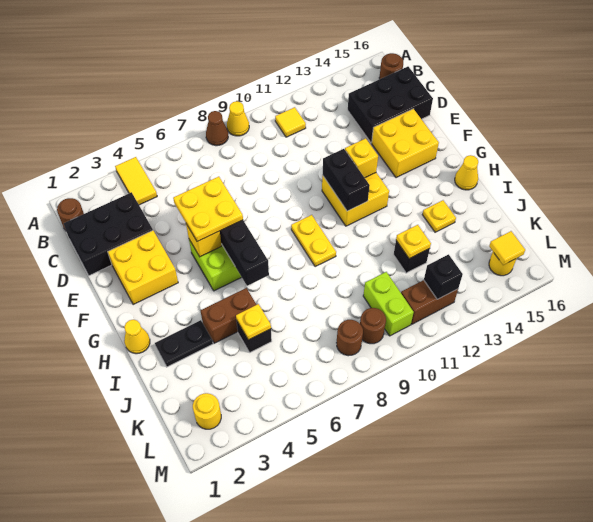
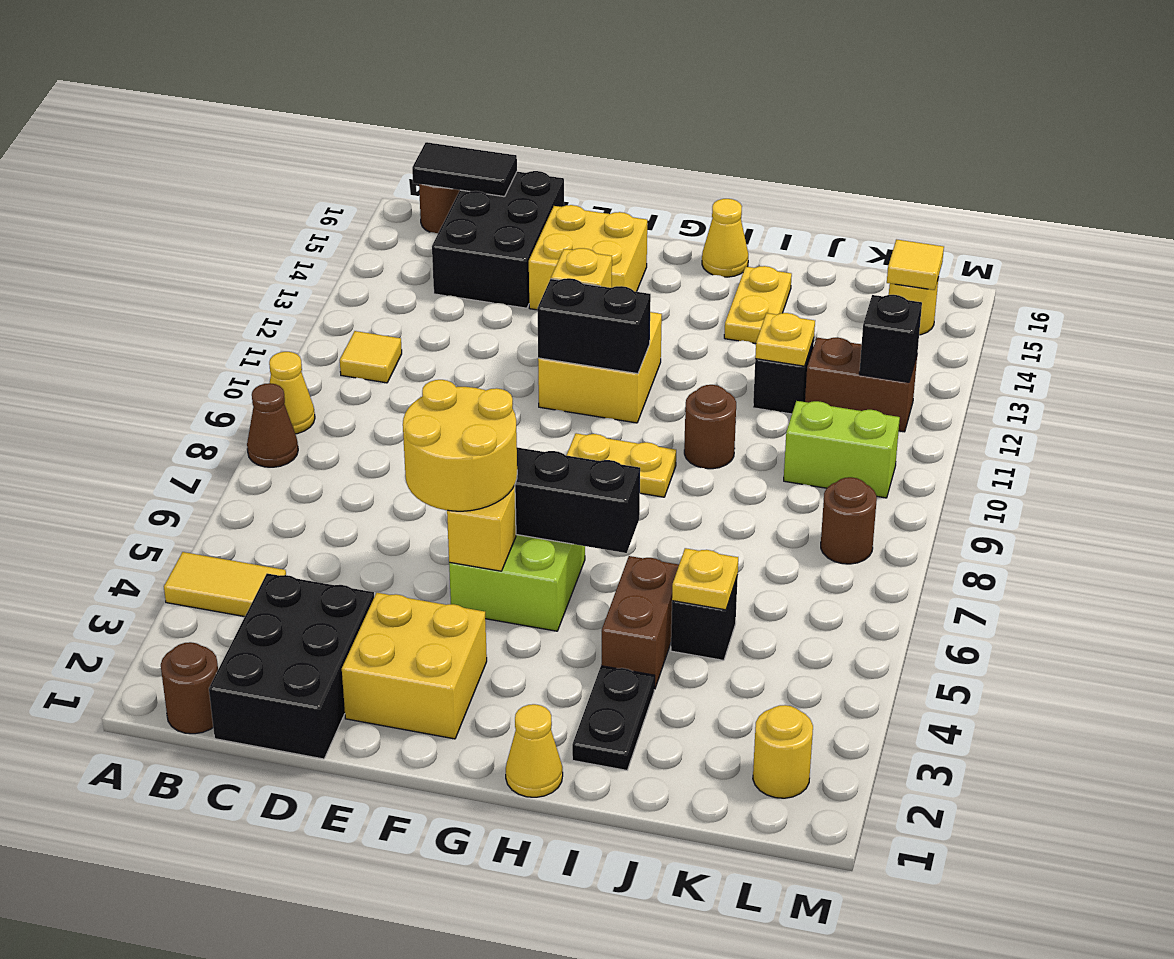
none -> black tile B16:C16 level 2
yellow plate E5:F6 level 3 -> yellow round brick E5:F6 level 3
yellow plate I14 level 1 -> yellow plate I14:I15 level 1
brown round brick L9 level 1 -> brown round brick I10 level 1
brown brick L11:L12 level 1 -> brown brick K12:L12 level 1

